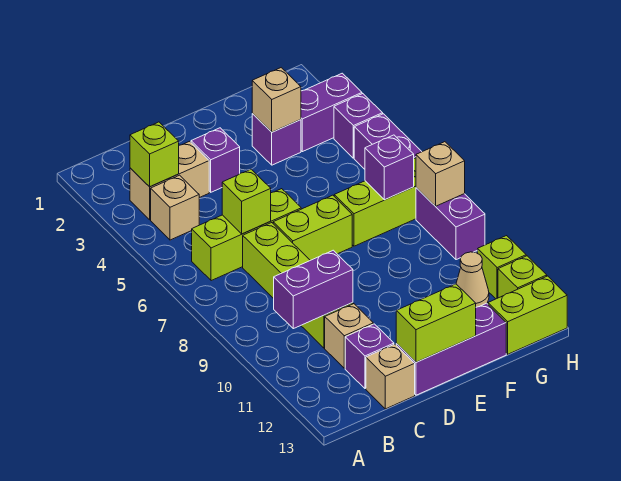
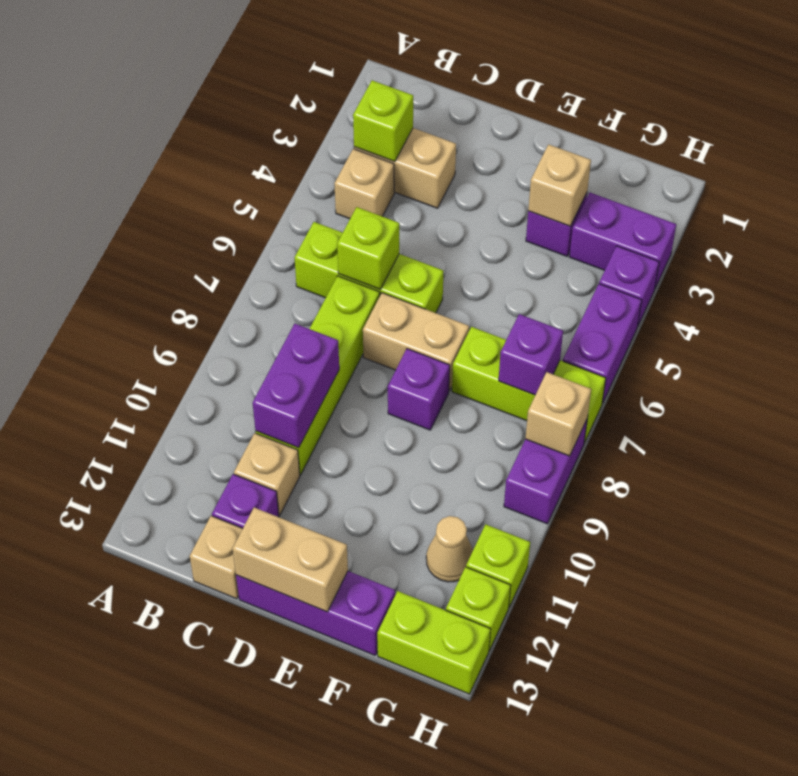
purple brick B10:C10 level 2 -> purple brick C9:C10 level 2
purple brick D3 level 1 -> purple brick E8 level 1
lime brick D7:E7 level 1 -> tan brick D7:E7 level 1
lime brick D13:E13 level 2 -> tan brick D13:E13 level 2

